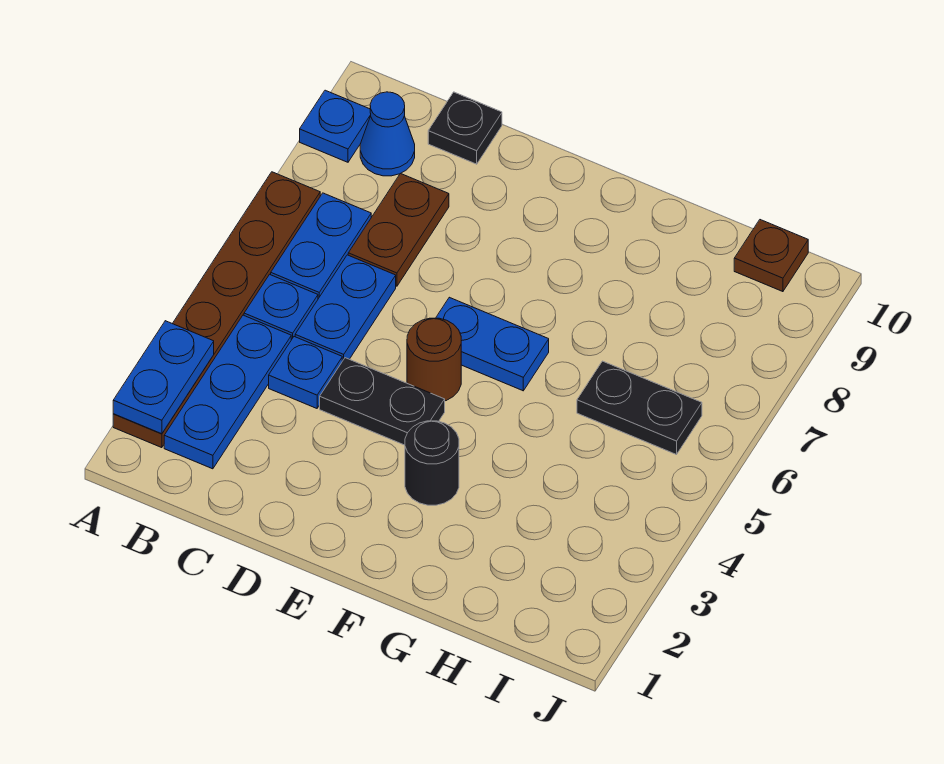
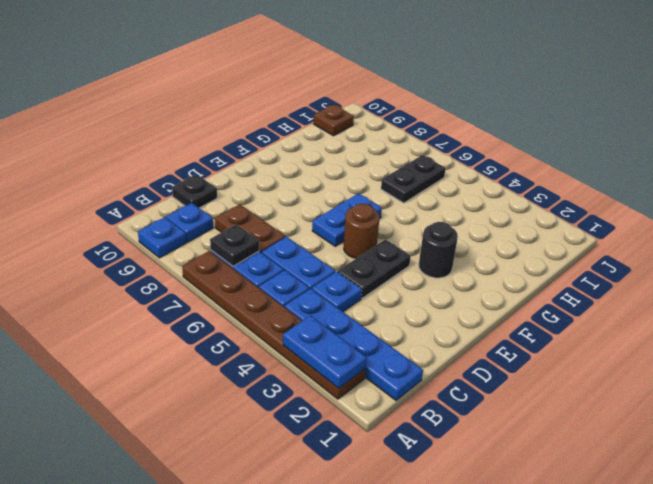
blue plate B2:B4 level 1 -> blue plate B1:B4 level 1
none -> black plate B7 level 2
blue cone B9 level 1 -> blue plate B9 level 1

